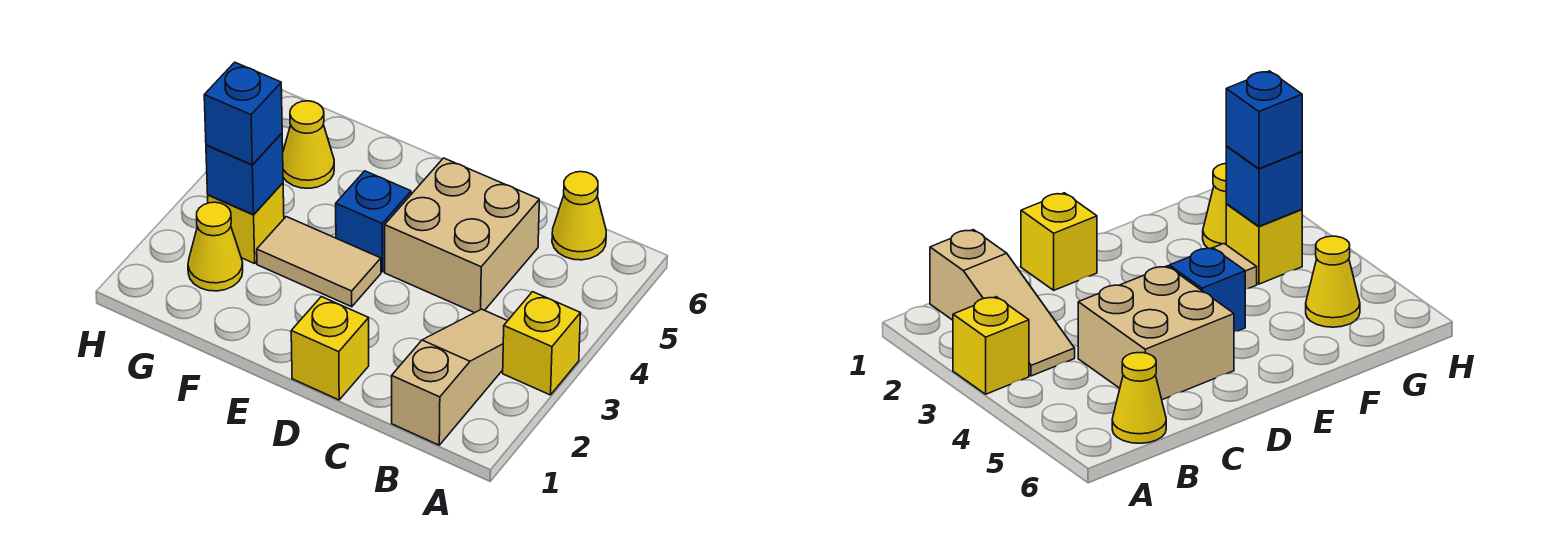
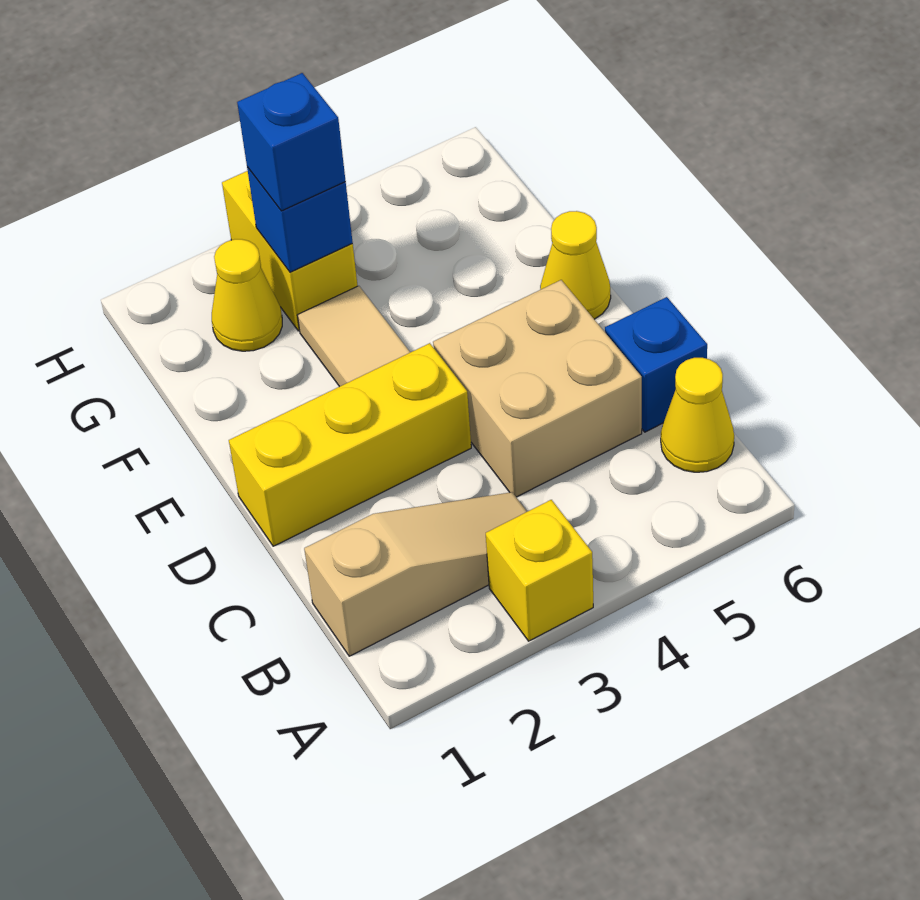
yellow brick D1 level 1 -> yellow brick D1:D3 level 1
blue brick E4 level 1 -> blue brick C6 level 1
yellow brick G3 level 1 -> yellow brick G3:H3 level 1
yellow cone G5 level 1 -> yellow cone E6 level 1

